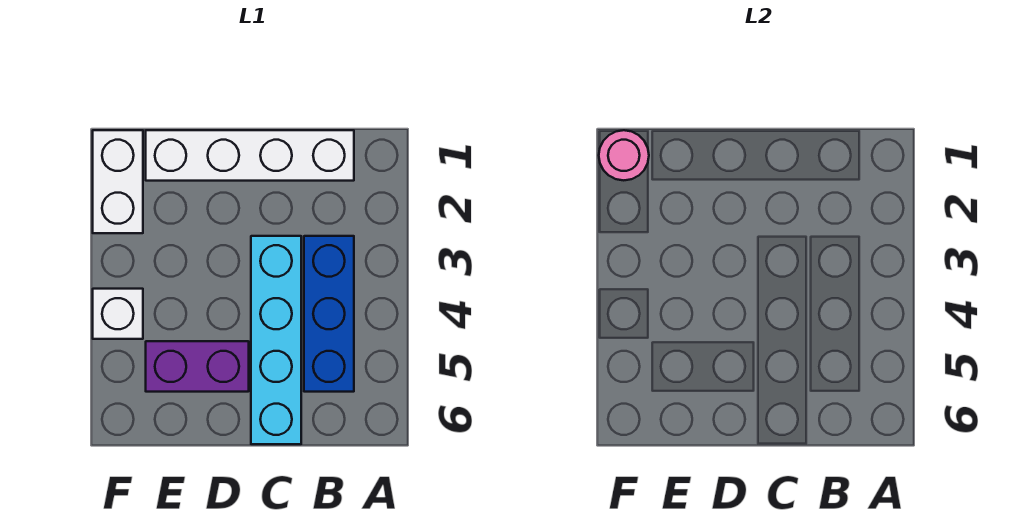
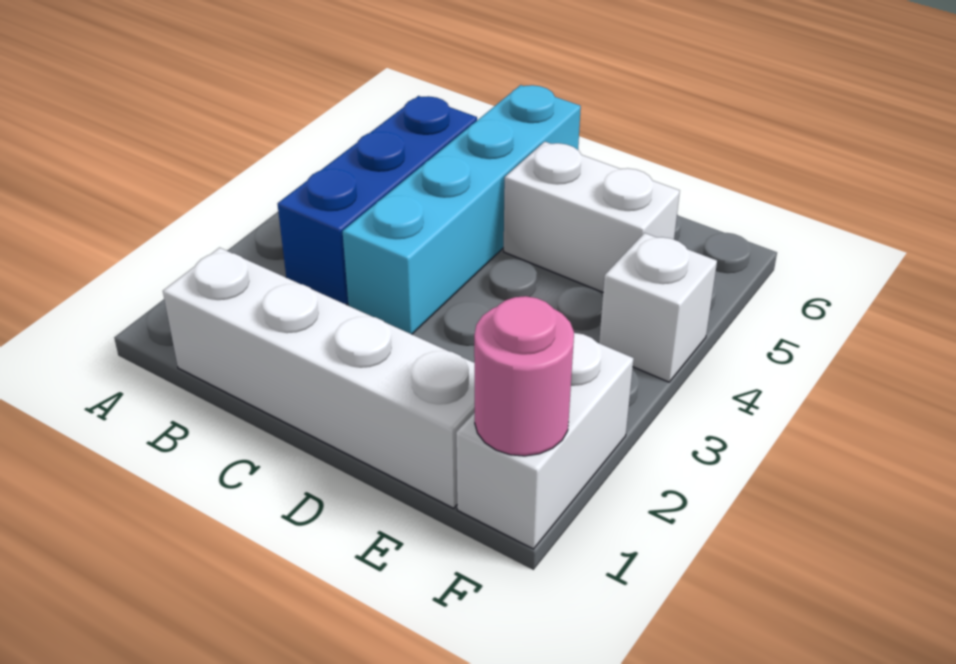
purple brick D5:E5 level 1 -> white brick D5:E5 level 1

